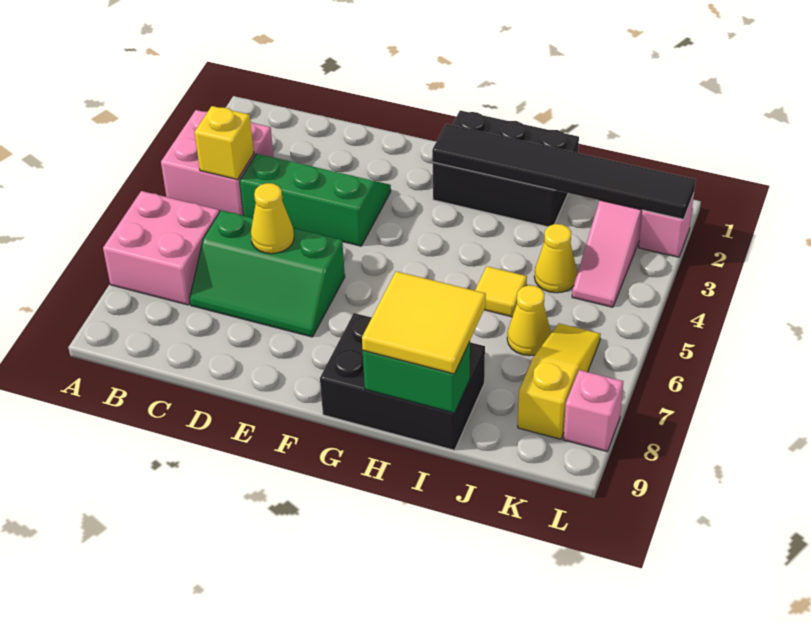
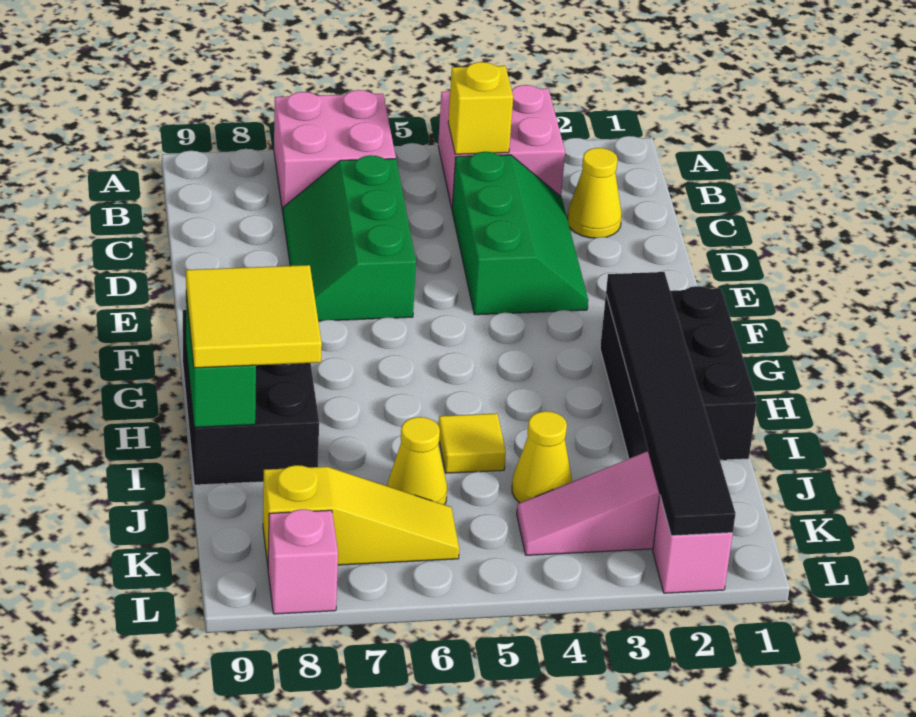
yellow cone D6 level 2 -> yellow cone C2 level 1

